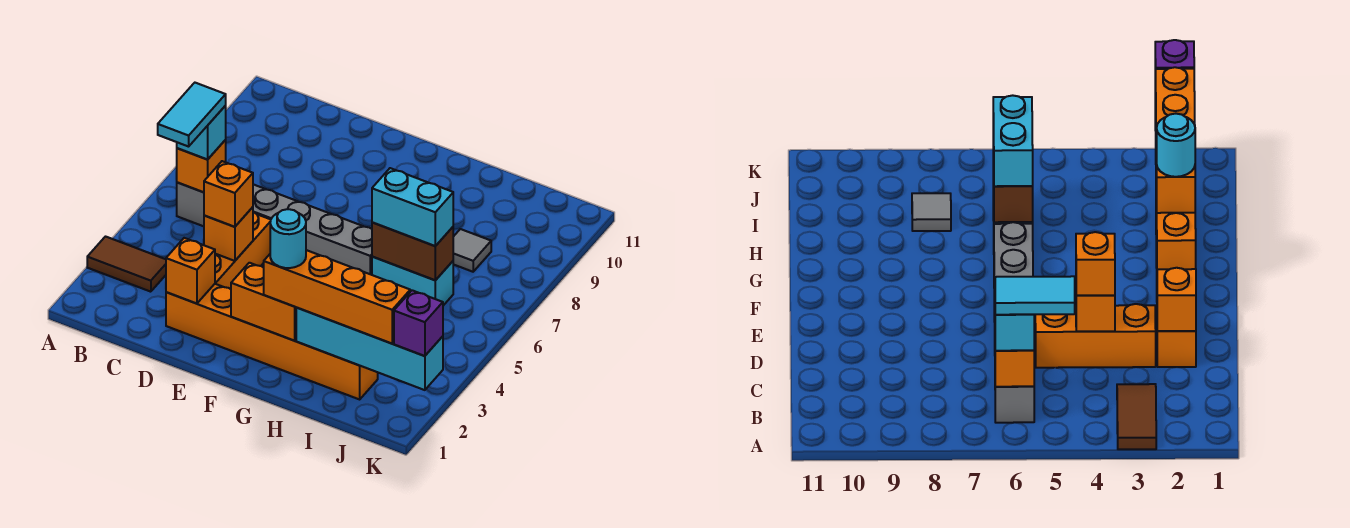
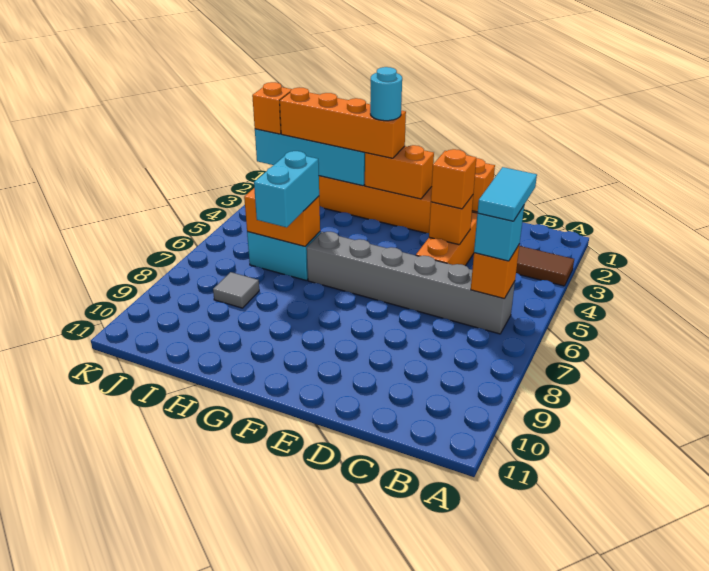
brown brick H6:I6 level 2 -> orange brick H6:I6 level 2
cyan brick H6:I6 level 3 -> cyan brick H6:H7 level 3
purple brick K2 level 3 -> orange brick K2 level 3

